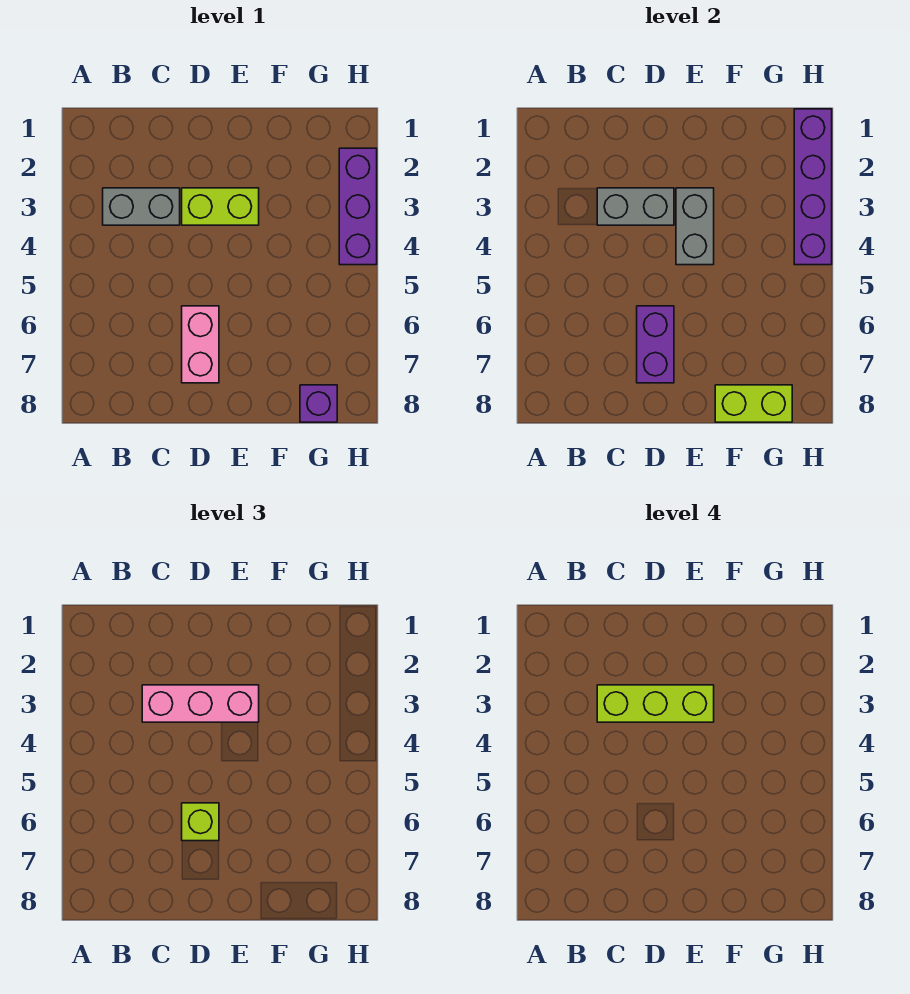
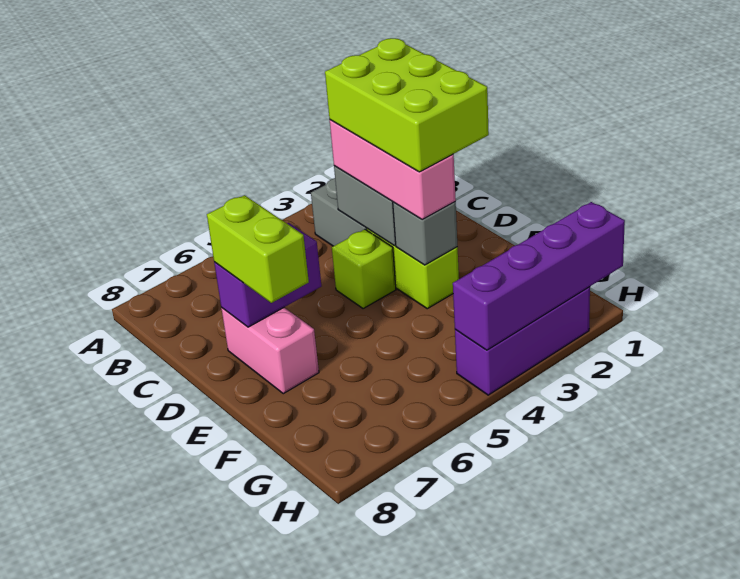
lime brick C3:E3 level 4 -> lime brick C2:E3 level 4
pink brick D6:D7 level 1 -> pink brick D7:E7 level 1
lime brick D6 level 3 -> lime brick D4 level 1
grey brick E3:E4 level 2 -> grey brick E3 level 2
lime brick F8:G8 level 2 -> lime brick D7:E7 level 3
purple brick G8 level 1 -> none

